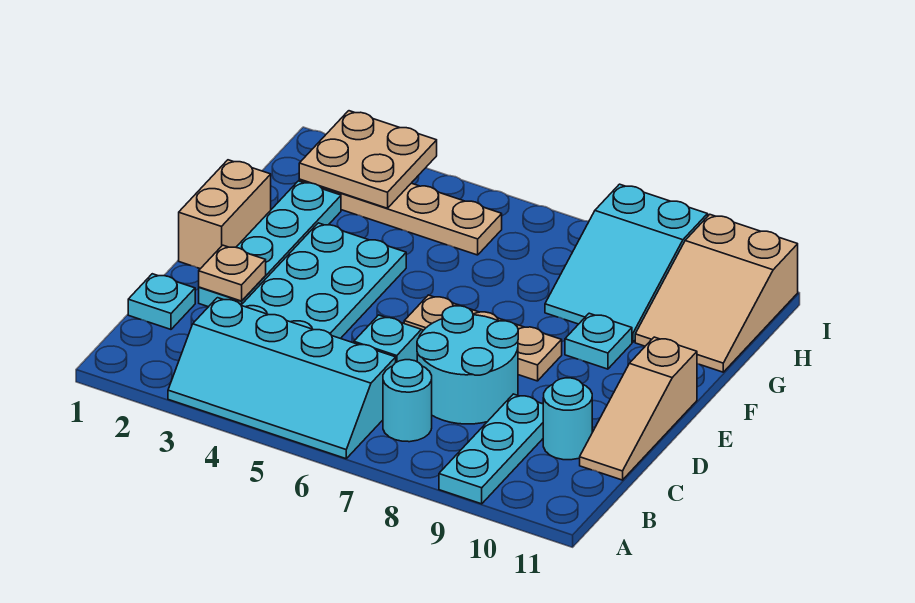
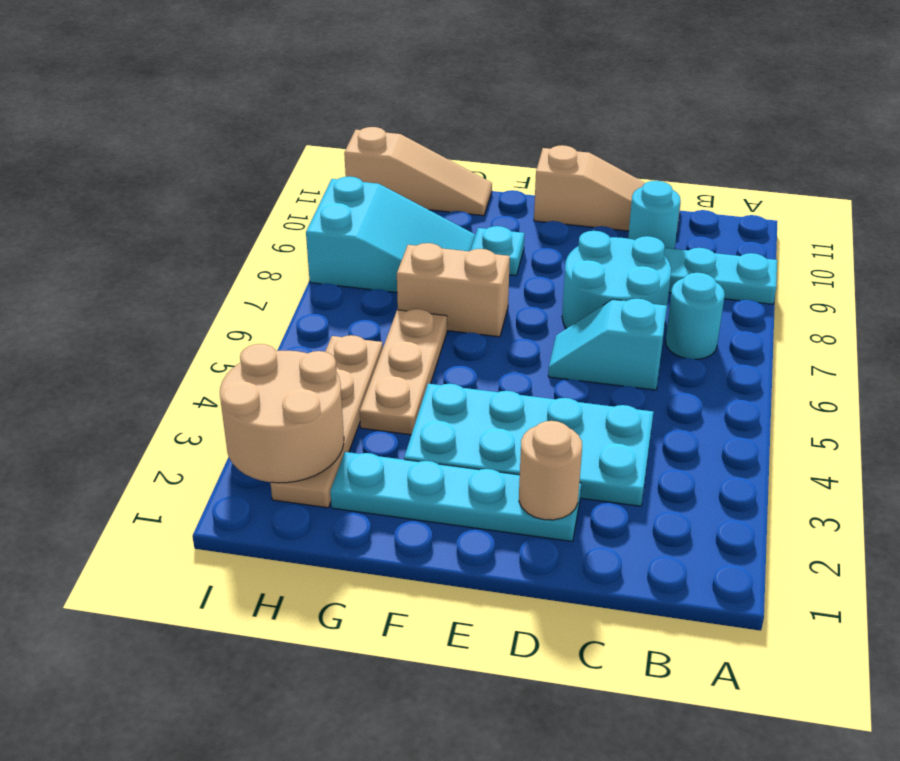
cyan slope A3:B6 level 1 top B -> none
cyan plate C1 level 1 -> none
tan plate D2 level 2 -> tan round brick D2 level 2
tan brick E1:F1 level 1 -> tan brick F7:G7 level 1
tan plate E6:E8 level 1 -> tan plate G4:G6 level 1
tan slope G10:I11 level 1 top I -> tan slope G11:I11 level 1 top I
tan plate H2:I3 level 2 -> tan round brick H2:I3 level 2

